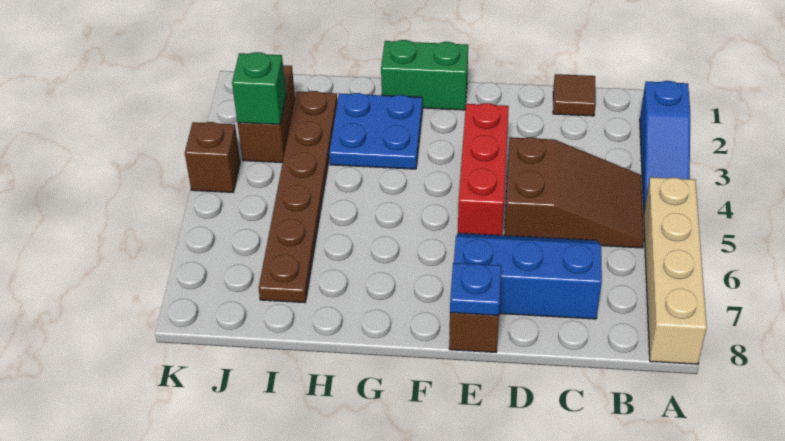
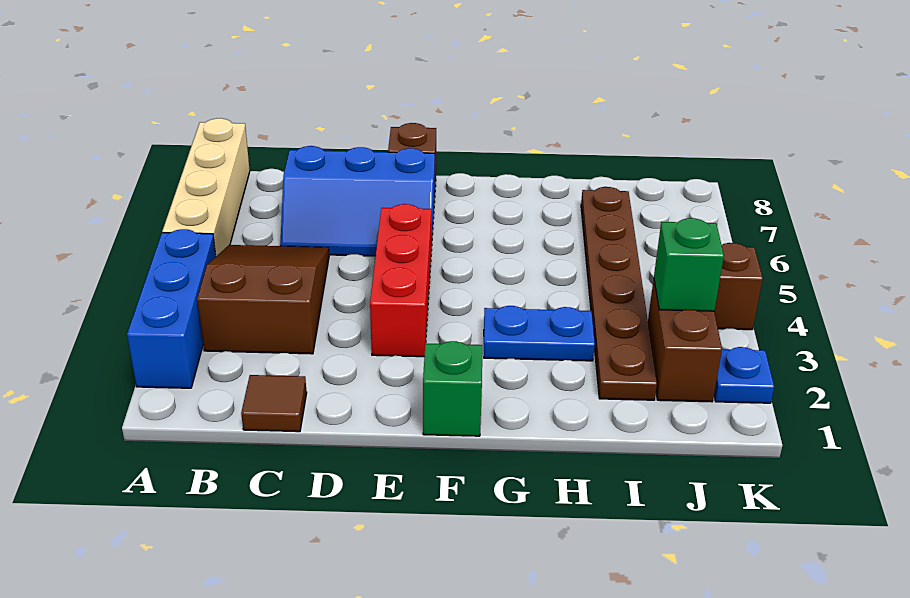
blue slope A2:A4 level 1 top 2 -> blue brick A2:A4 level 1
brown slope B4:D5 level 1 top D -> brown slope B3:C5 level 1 top 3
blue plate E8 level 2 -> blue plate K2 level 1
green brick F1:G1 level 1 -> green brick F1 level 1
blue plate G2:H3 level 1 -> blue plate G3:H3 level 1

